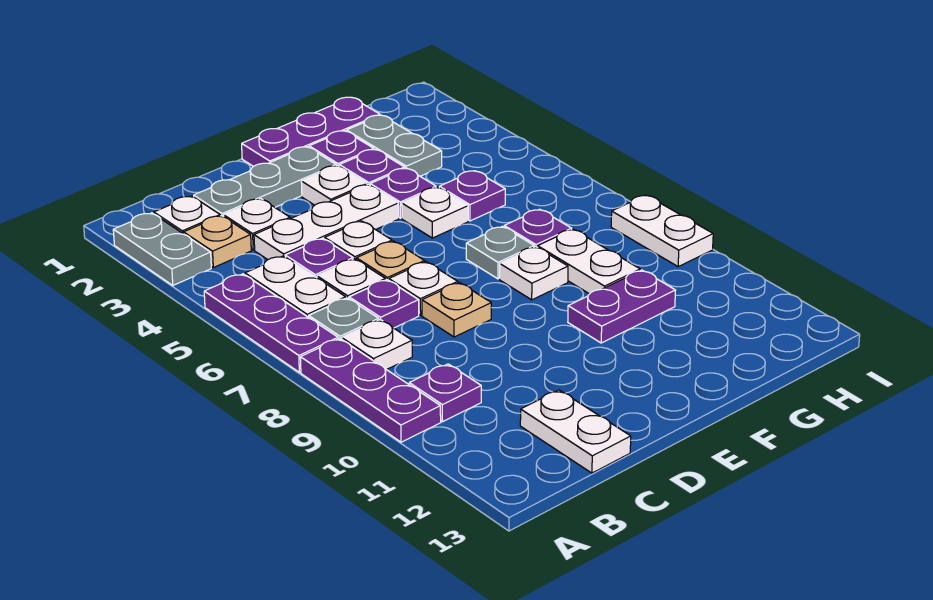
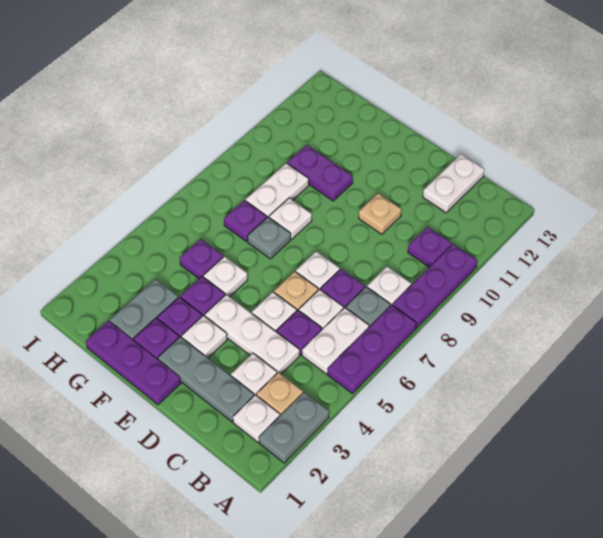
tan plate D8 level 1 -> tan plate D10 level 1
white plate I8:I9 level 1 -> none

